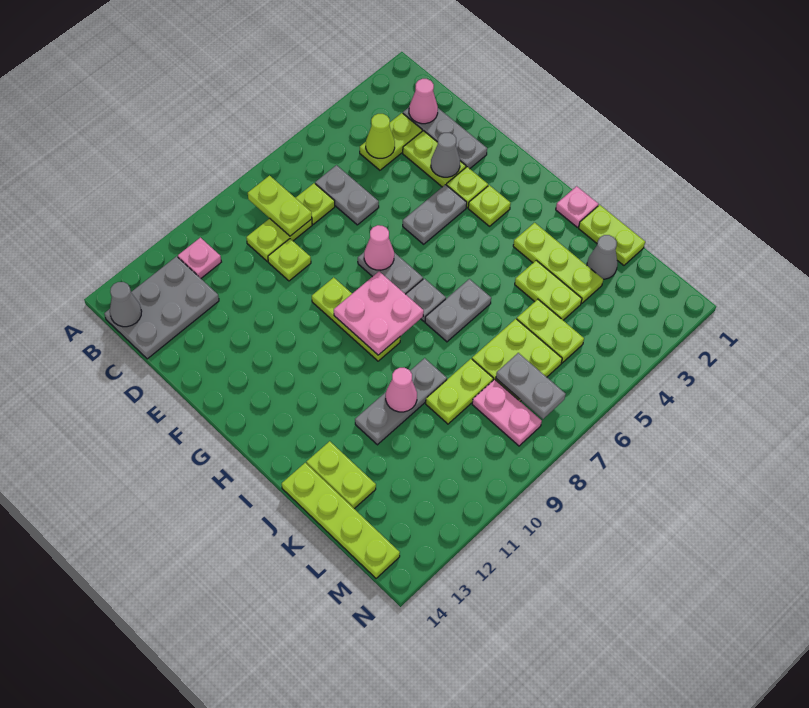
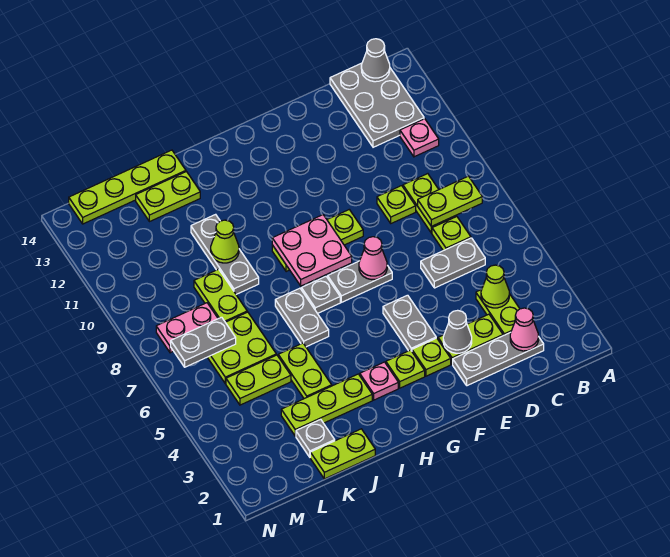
pink plate I1 level 1 -> pink plate H3 level 1
lime plate J4:K4 level 1 -> lime plate J4:J5 level 1
pink cone J10 level 2 -> lime cone J10 level 2
grey cone K2 level 1 -> grey plate K2 level 1

